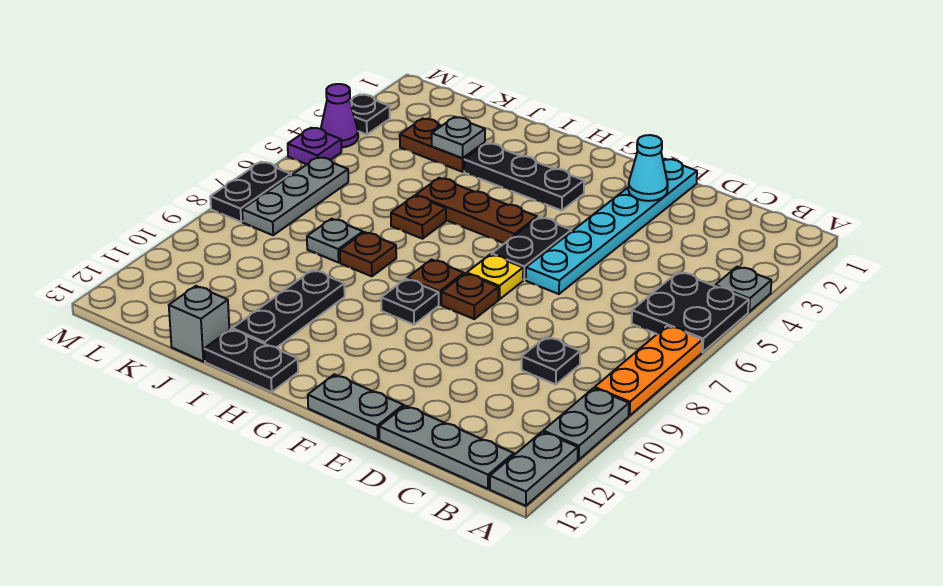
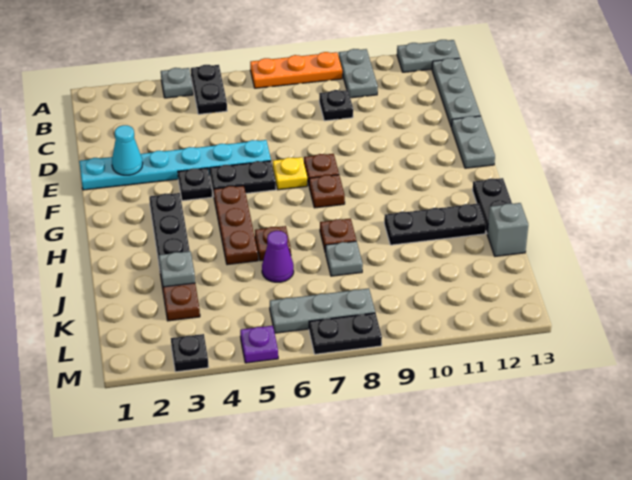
black plate A5:B6 level 1 -> black plate A5:B5 level 1
grey plate A10:A11 level 1 -> grey plate A10:B10 level 1
black plate G9 level 1 -> black plate F4 level 1
purple cone M4 level 1 -> purple cone J6 level 1

